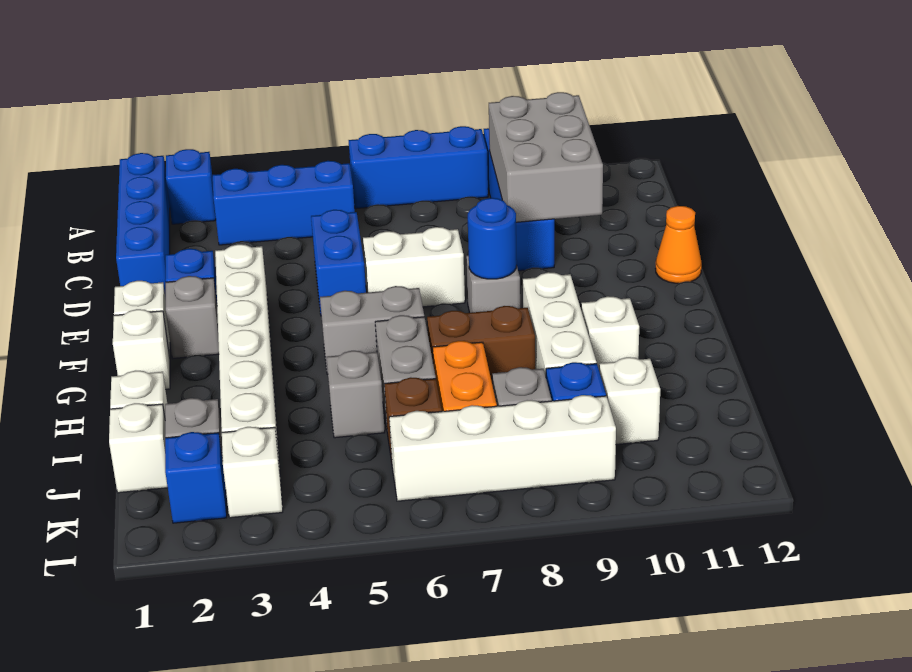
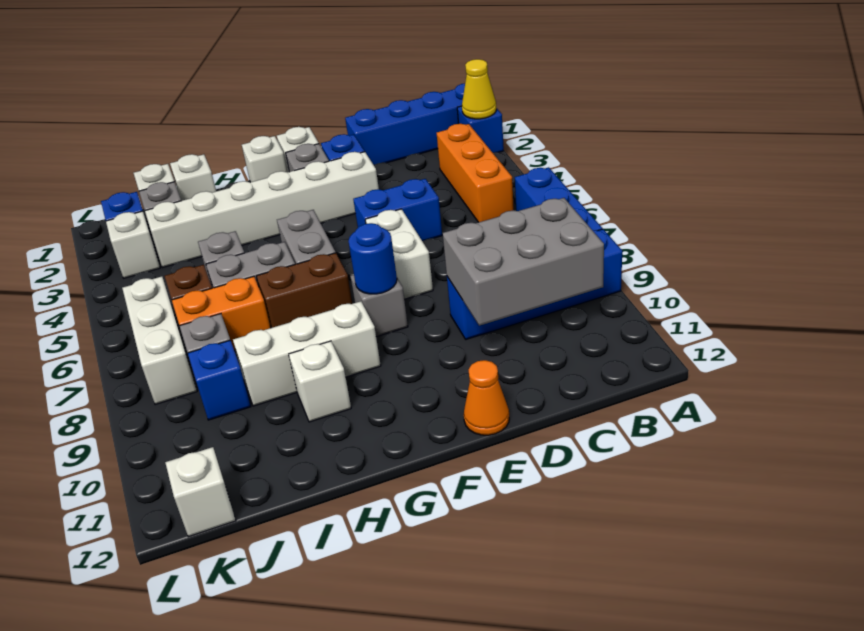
none -> yellow cone A2 level 2
blue brick B3:B5 level 1 -> orange brick B3:B5 level 1
brown brick H7:H8 level 1 -> brown brick G7:H7 level 1
white brick J10 level 1 -> white brick K12 level 1
white brick K6:K9 level 1 -> white brick K6:K8 level 1

